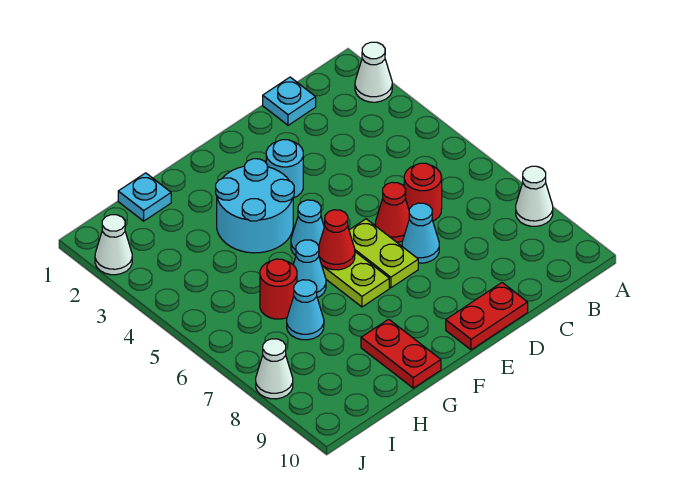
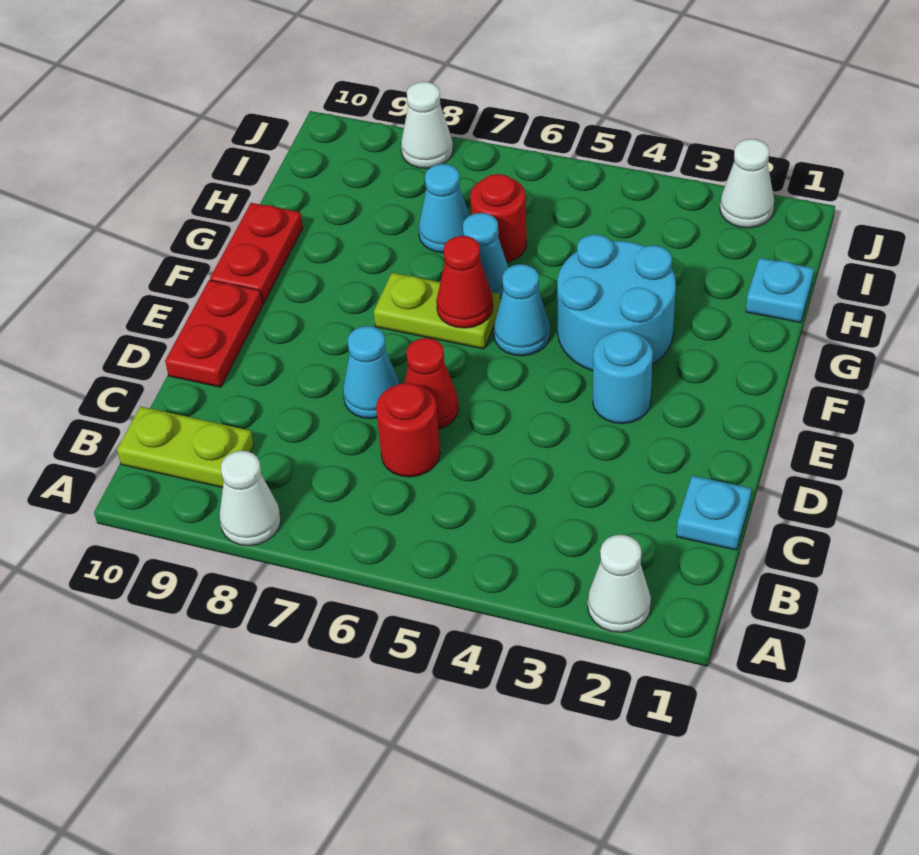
lime plate E6:E7 level 1 -> lime plate B9:B10 level 1
red plate G9:G10 level 1 -> red plate F10:G10 level 1

